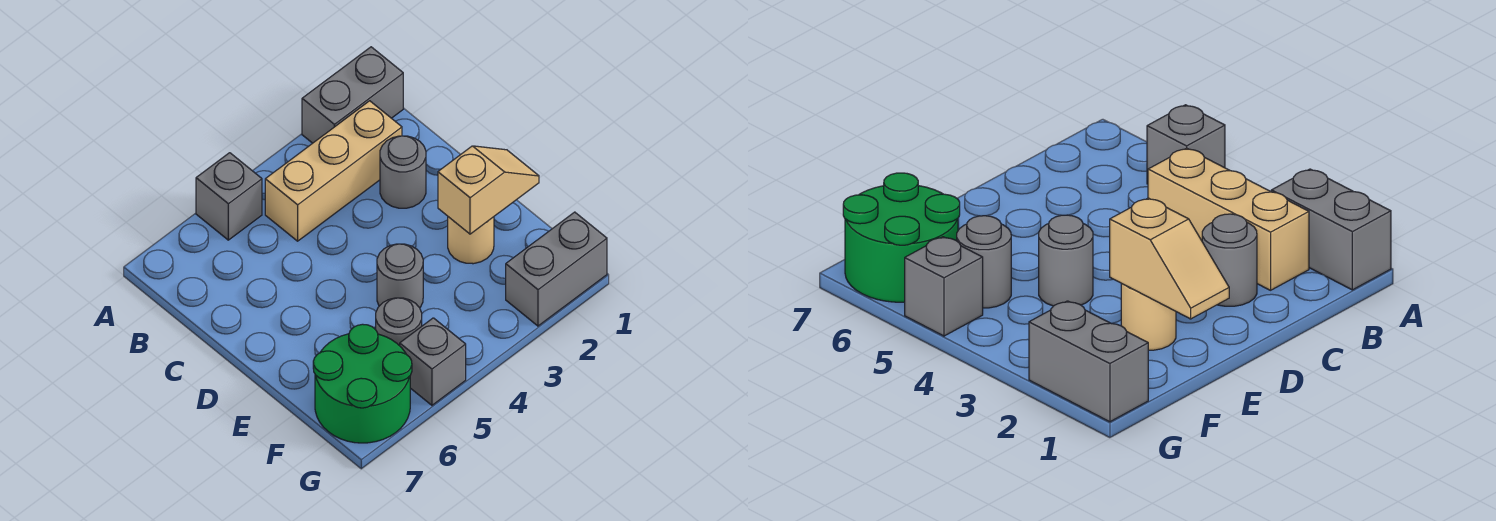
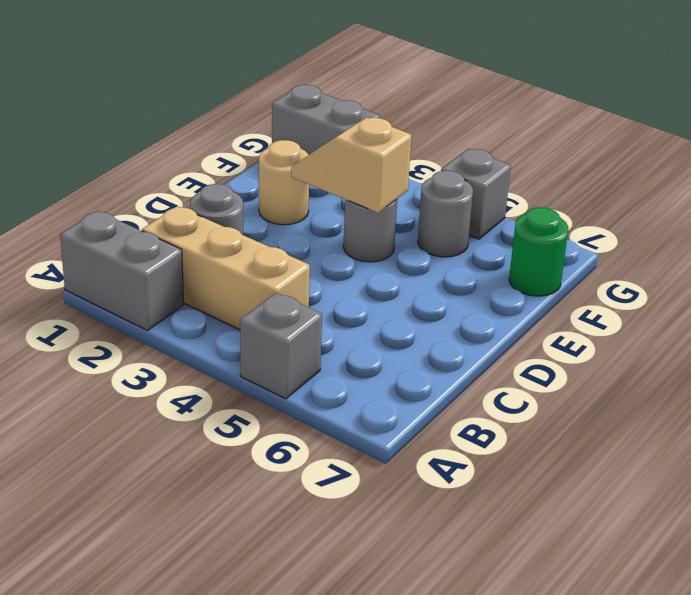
tan slope E1:E2 level 2 top 2 -> tan slope E3:E4 level 2 top 4
green round brick F6:G7 level 1 -> green round brick F7 level 1

